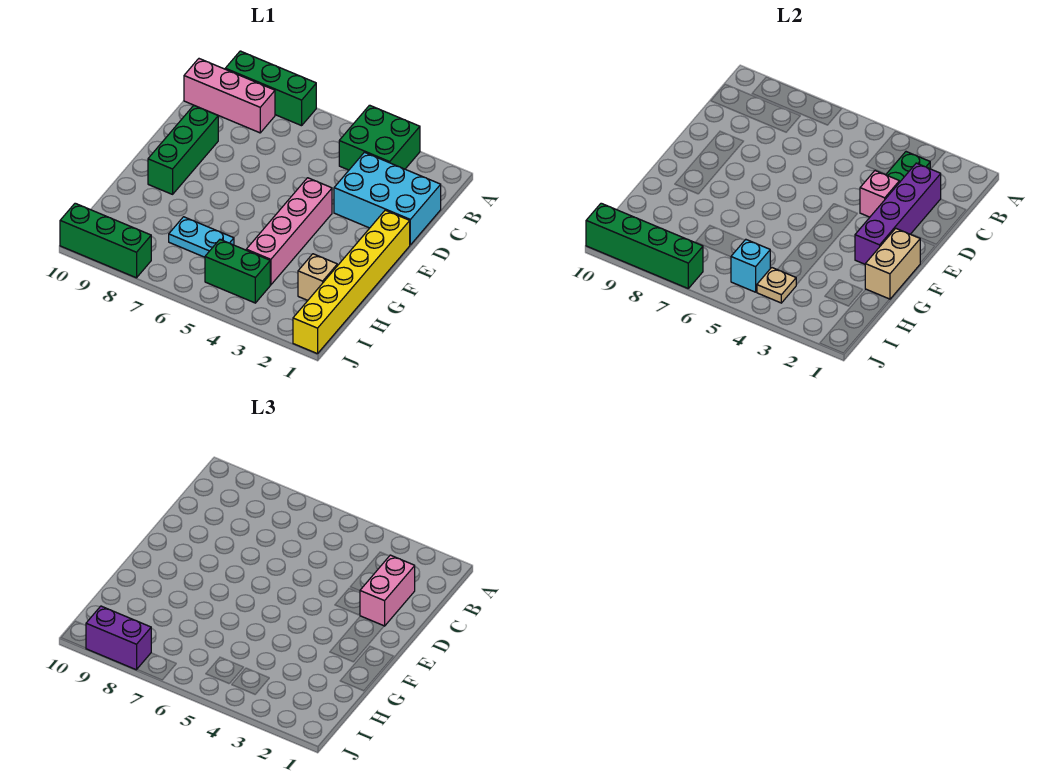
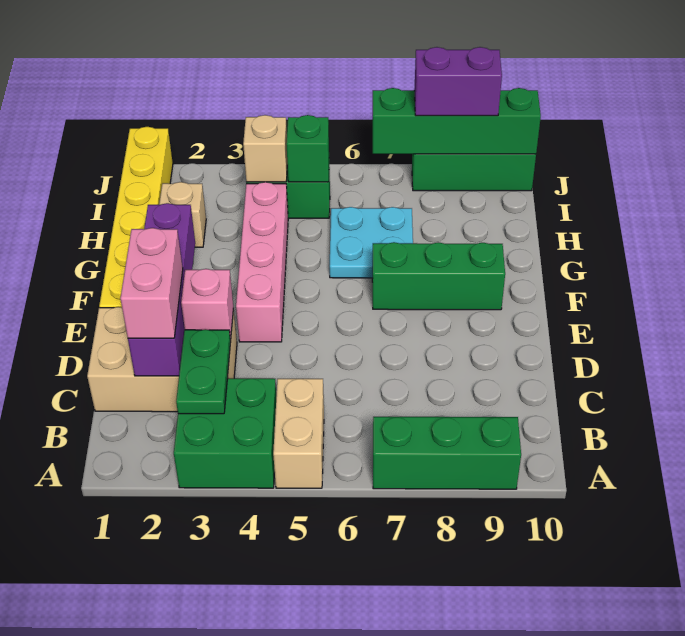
pink brick B8:B10 level 1 -> none
cyan brick C1:D3 level 1 -> tan brick C1:D3 level 1
green brick D9:F9 level 1 -> green brick F7:F9 level 1
tan brick F1:G1 level 2 -> tan brick A5:B5 level 1
cyan plate H6:H7 level 1 -> cyan plate G6:H7 level 1
tan plate I4 level 2 -> tan brick I4 level 2
cyan brick I5 level 2 -> green brick I5 level 2

